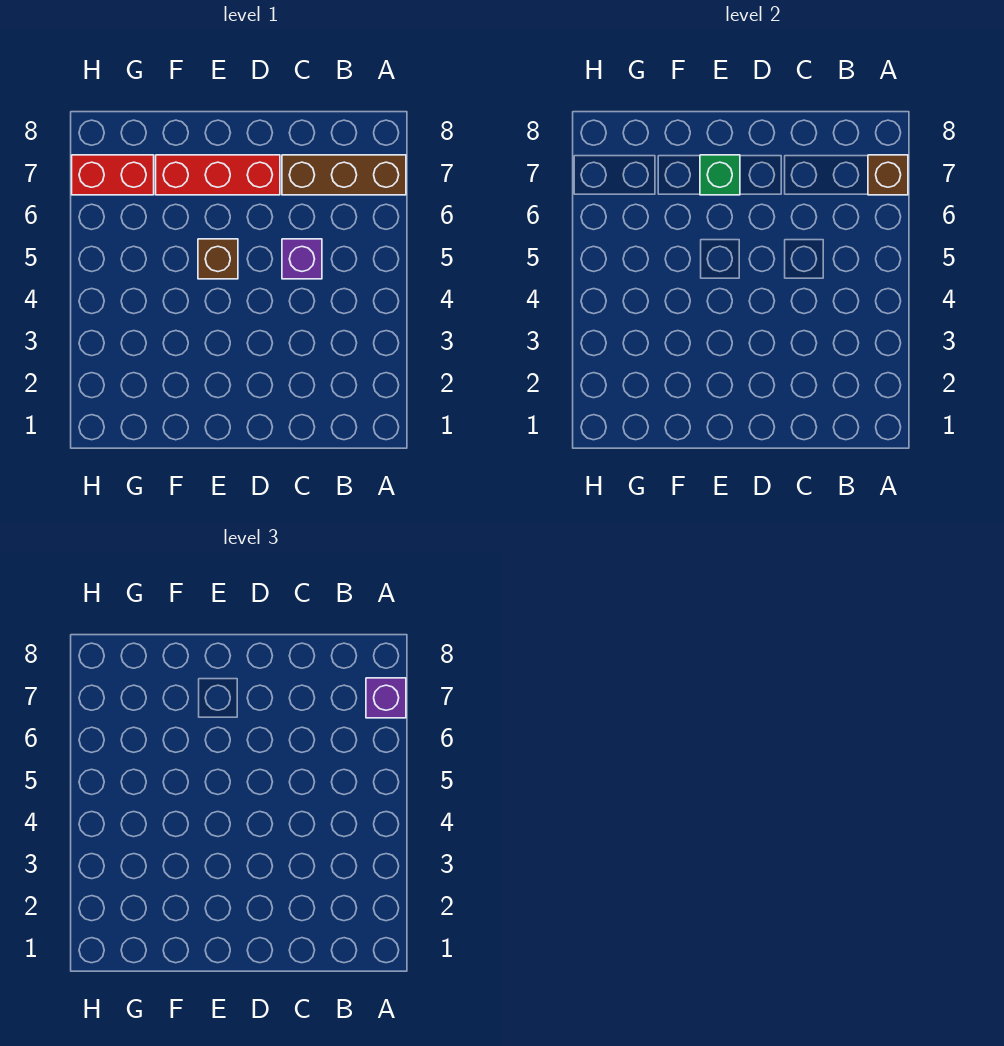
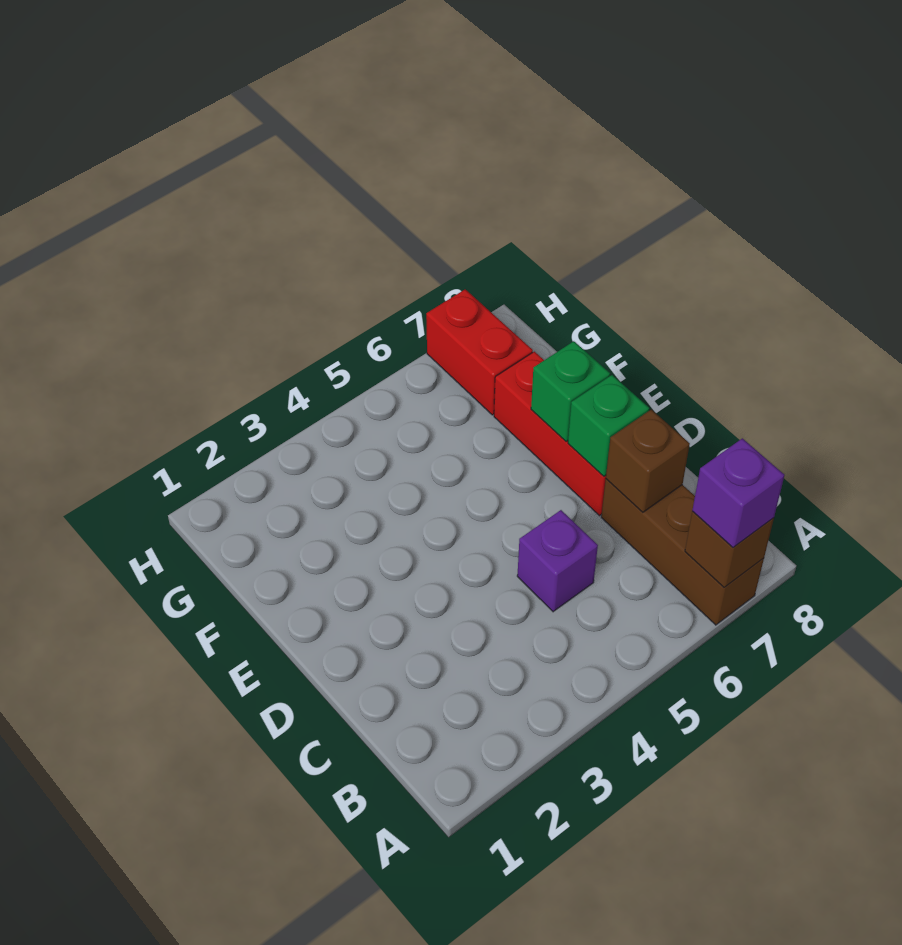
none -> green brick D7 level 2
brown brick E5 level 1 -> brown brick C7 level 2

